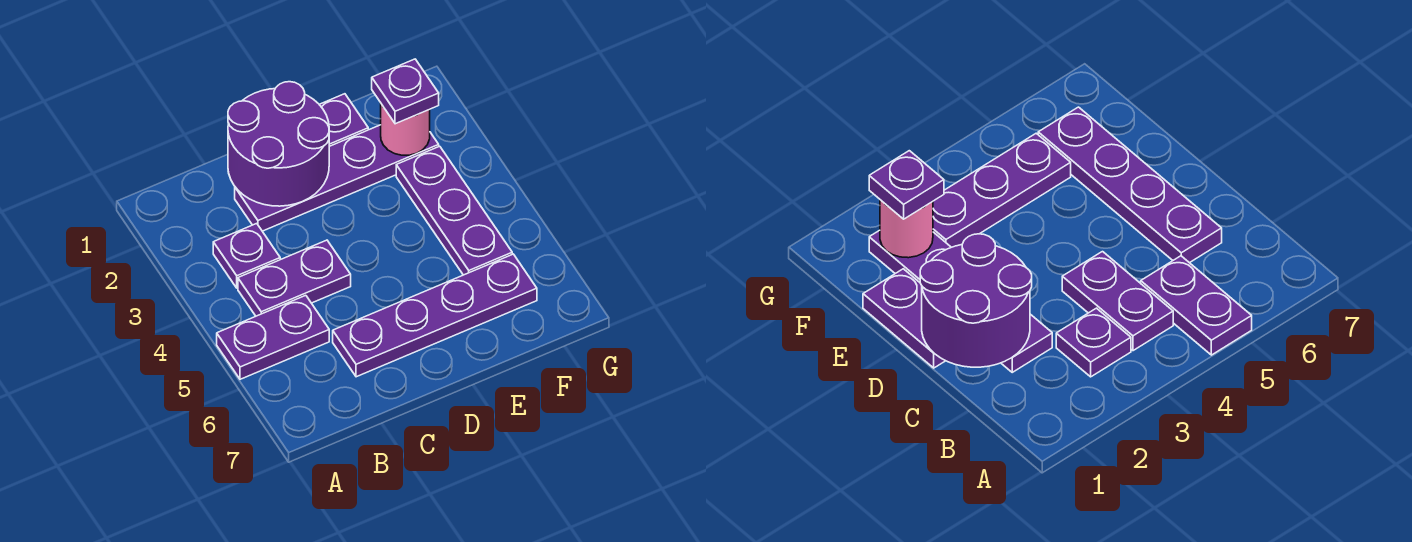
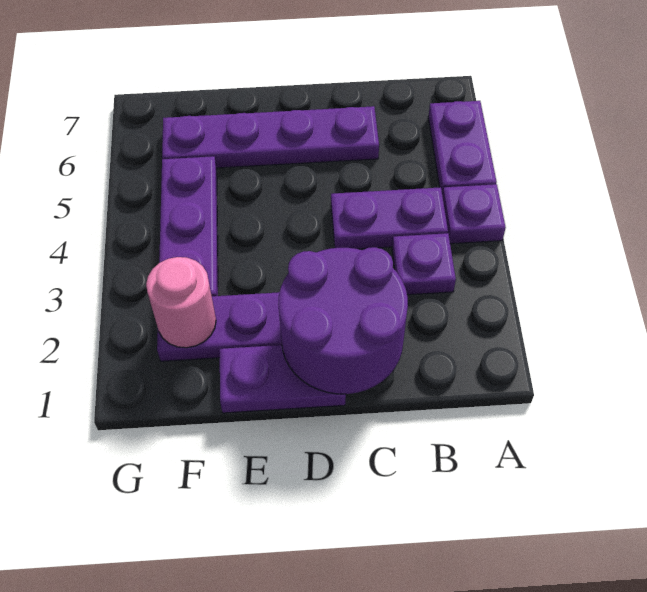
purple plate A5:B5 level 1 -> purple plate A5:A6 level 1
purple plate F2 level 3 -> purple plate A4 level 1

